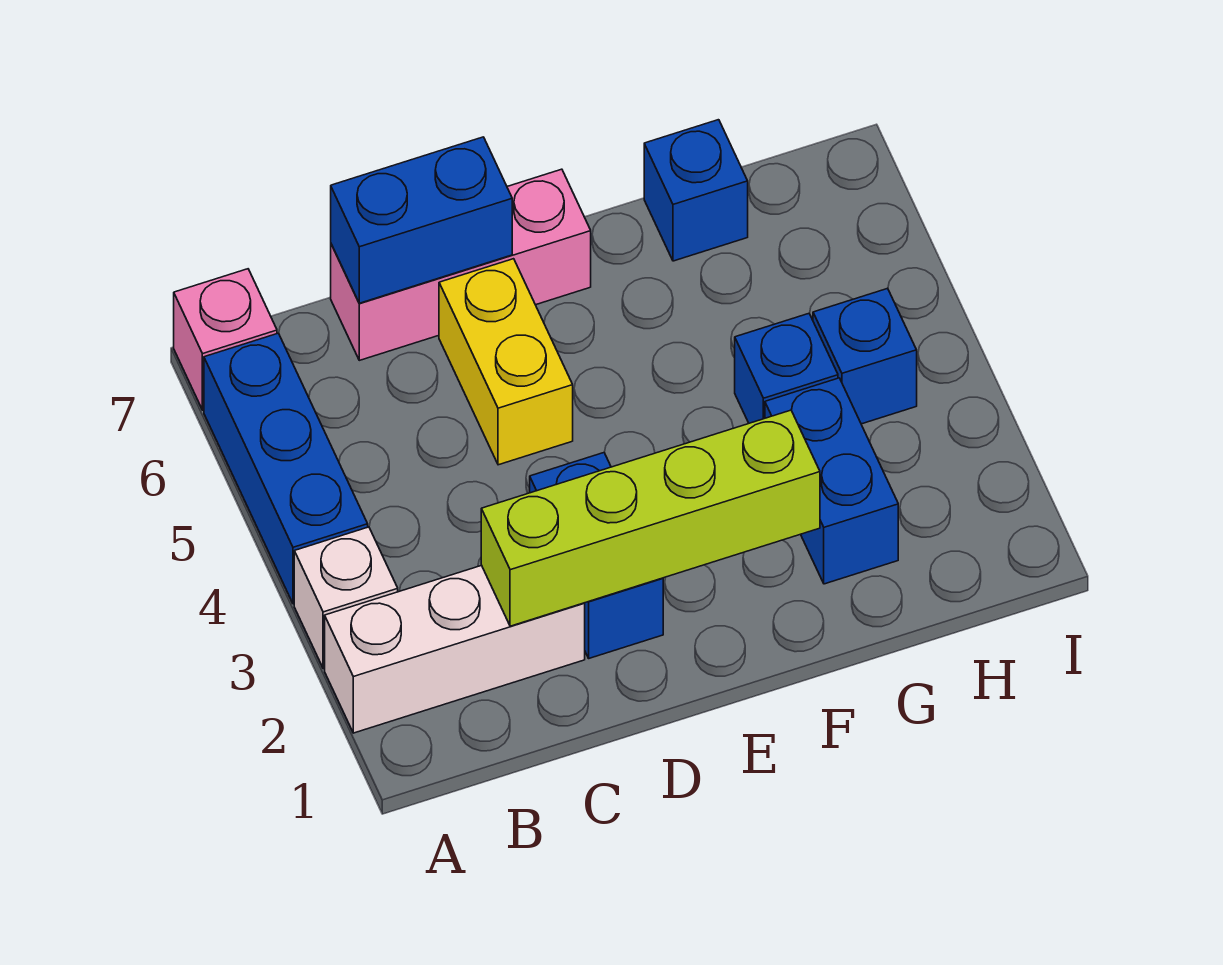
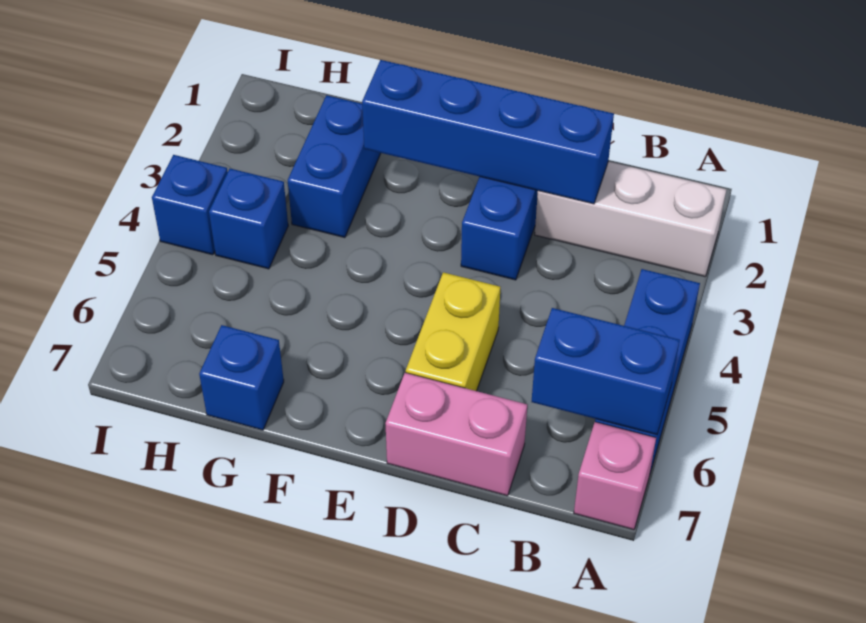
white brick A3 level 1 -> none
lime brick C2:F2 level 2 -> blue brick C2:F2 level 2
pink brick C7:E7 level 1 -> pink brick C7:D7 level 1
blue brick C7:D7 level 2 -> blue brick A6:B6 level 2
blue brick G4 level 1 -> blue brick I4 level 1

